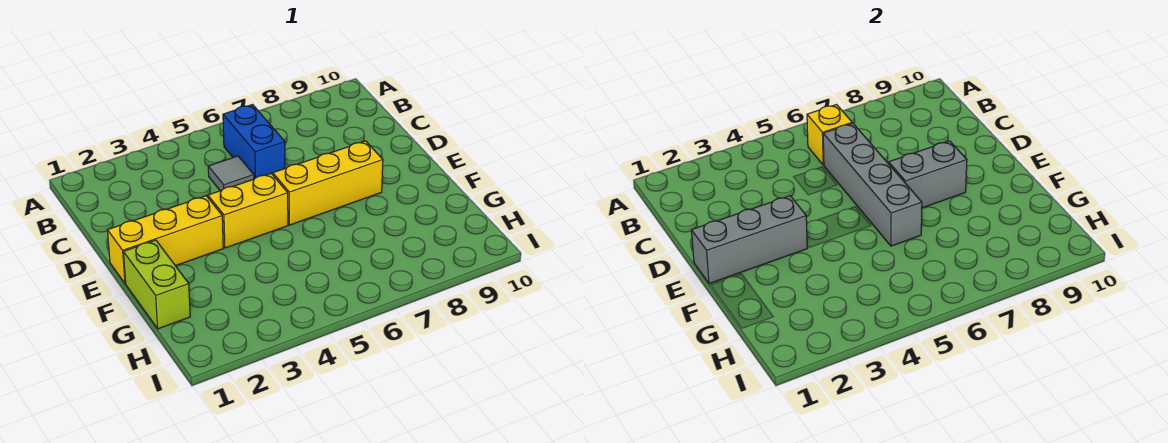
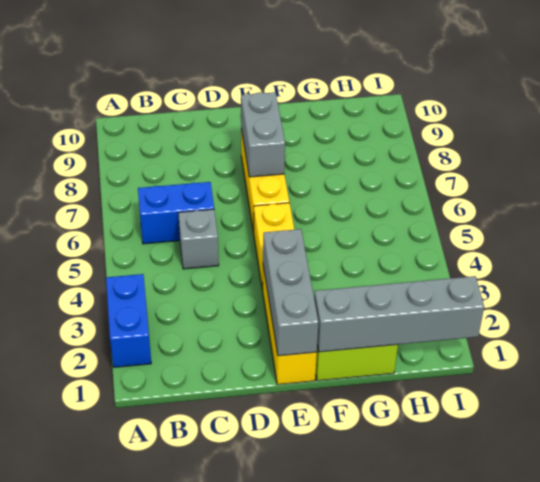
none -> blue brick A2:A3 level 1
yellow brick B6 level 2 -> none
grey tile C5 level 1 -> grey brick C5 level 1
grey brick C6:F6 level 2 -> grey brick F1:I1 level 2

